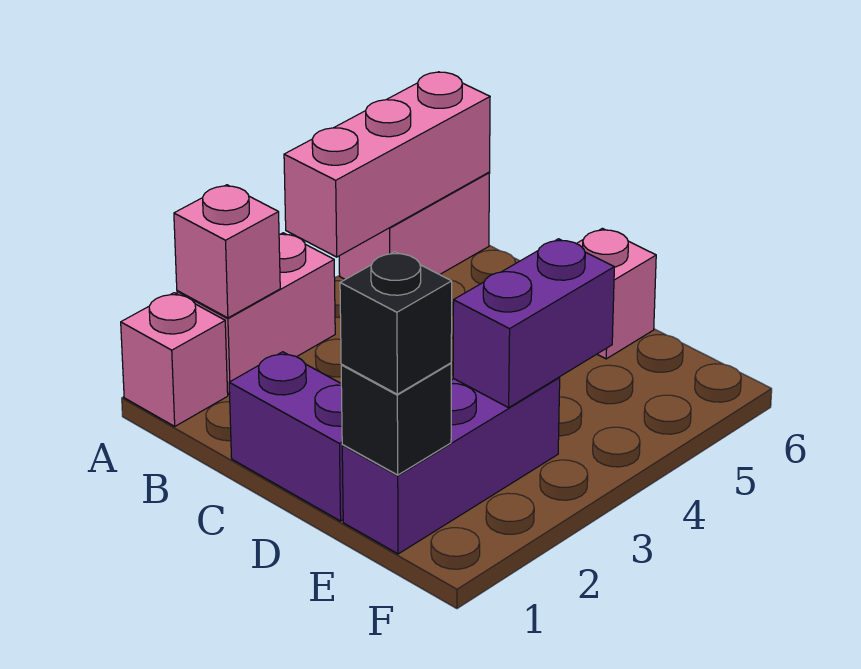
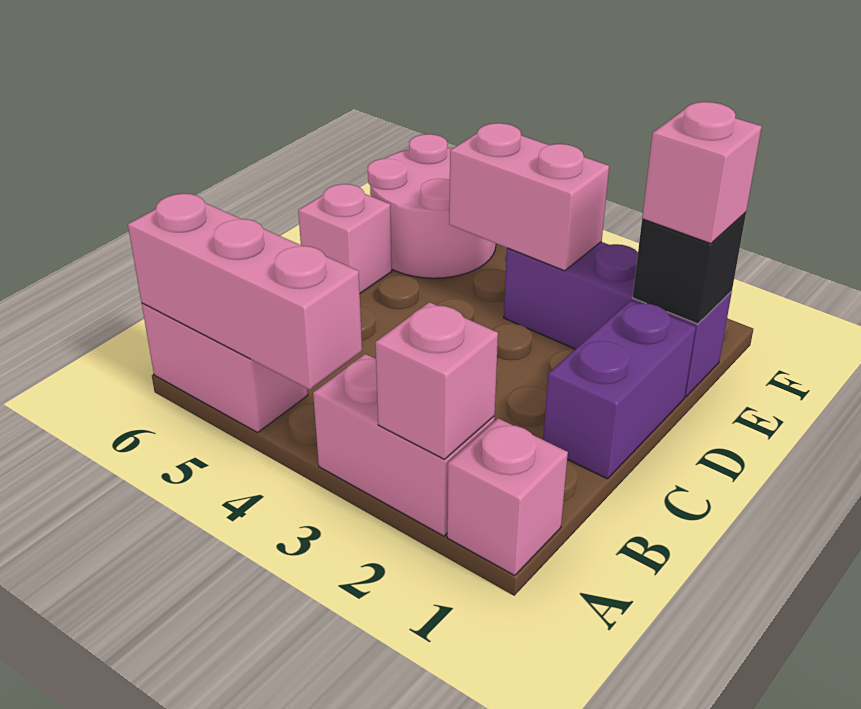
black brick E1 level 3 -> pink brick E1 level 3
purple brick E3:E4 level 2 -> pink brick E3:E4 level 2
none -> pink round brick E5:F6 level 1

